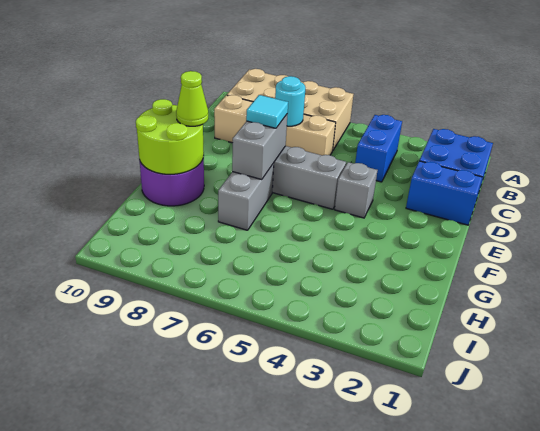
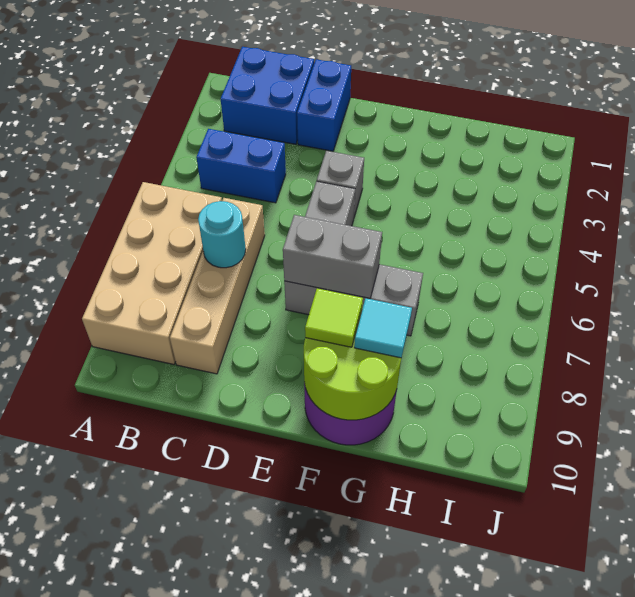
cyan tile E7 level 3 -> cyan tile G9 level 3
lime cone F9 level 3 -> lime tile F9 level 3

